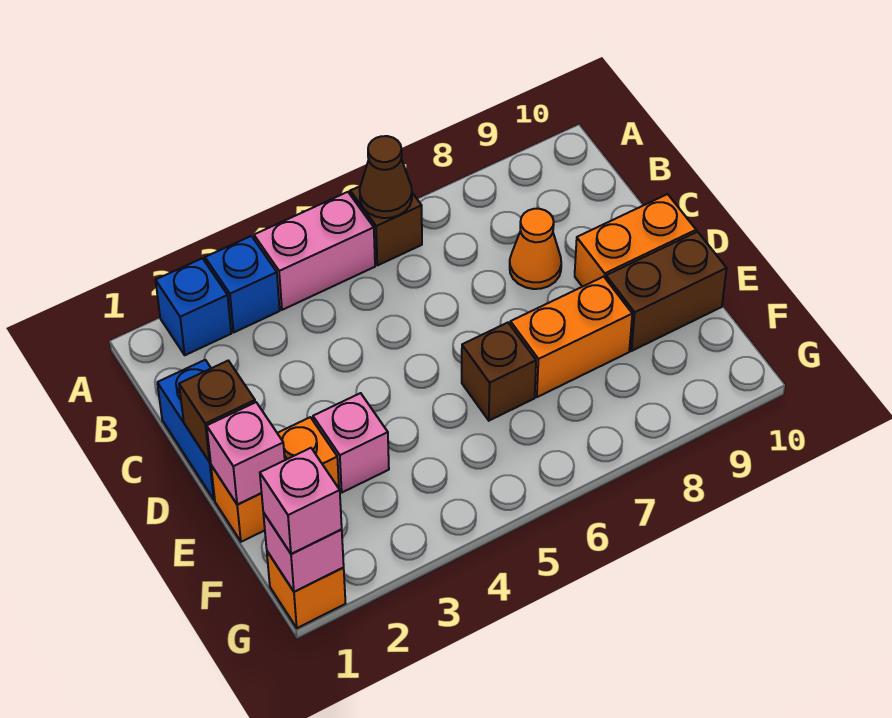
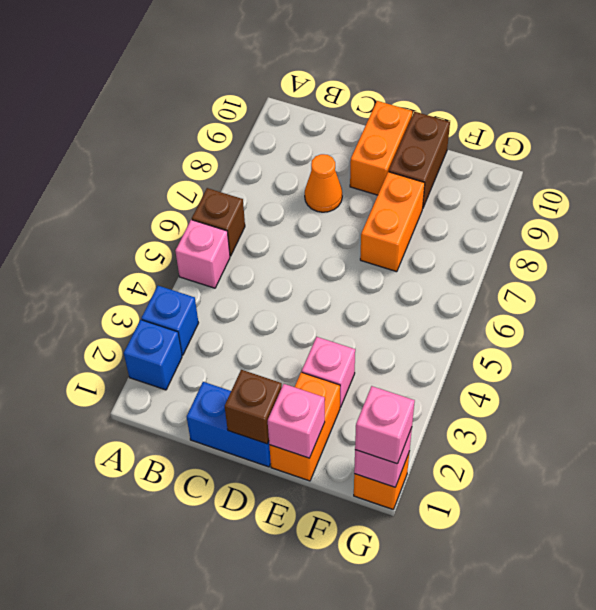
pink brick A4:A5 level 1 -> pink brick A5 level 1
brown cone A6 level 2 -> none
brown brick E6 level 1 -> none

